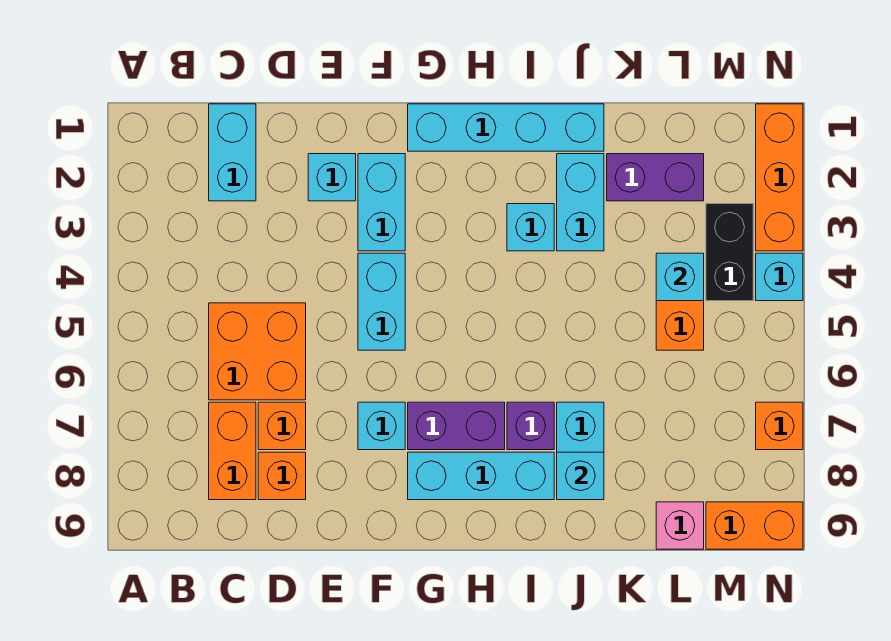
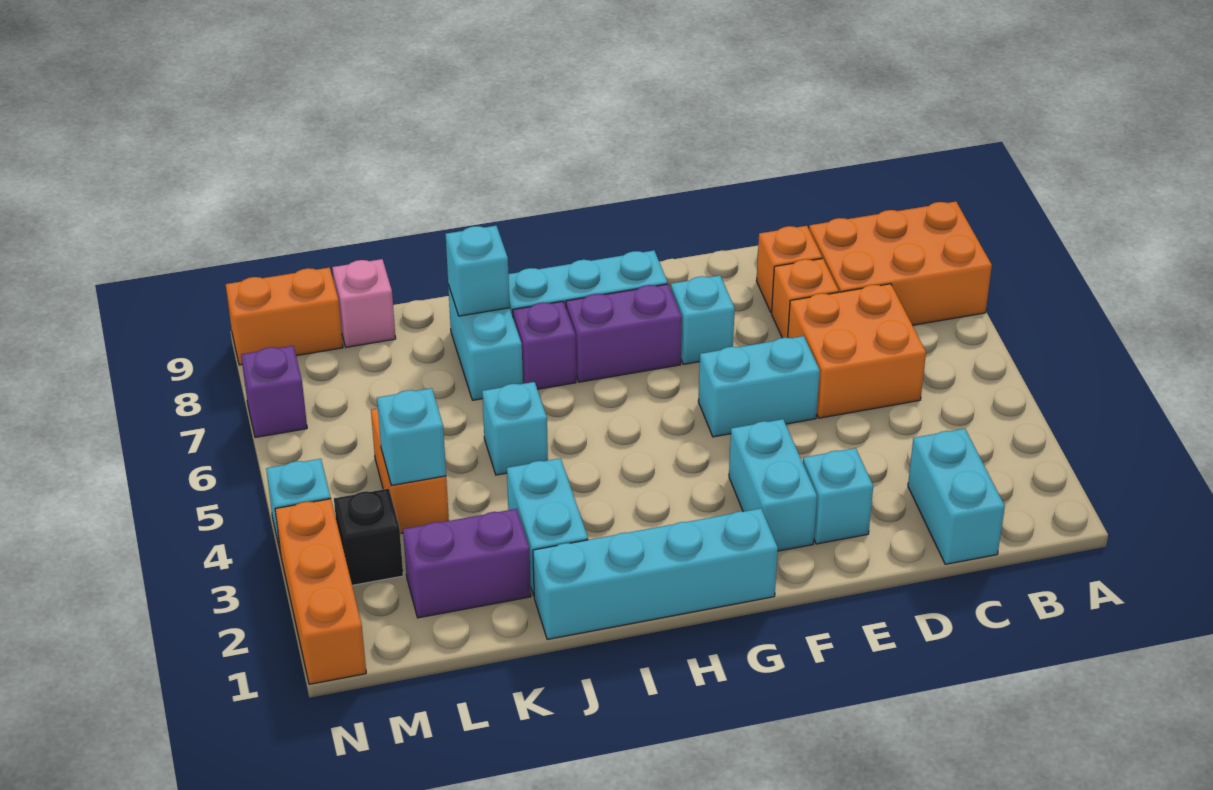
orange brick C7:C8 level 1 -> orange brick A7:C8 level 1
cyan brick F4:F5 level 1 -> cyan brick E5:F5 level 1
cyan brick I3 level 1 -> cyan brick J5 level 1
black brick M3:M4 level 1 -> black brick M3 level 1
orange brick N7 level 1 -> purple brick N7 level 1

